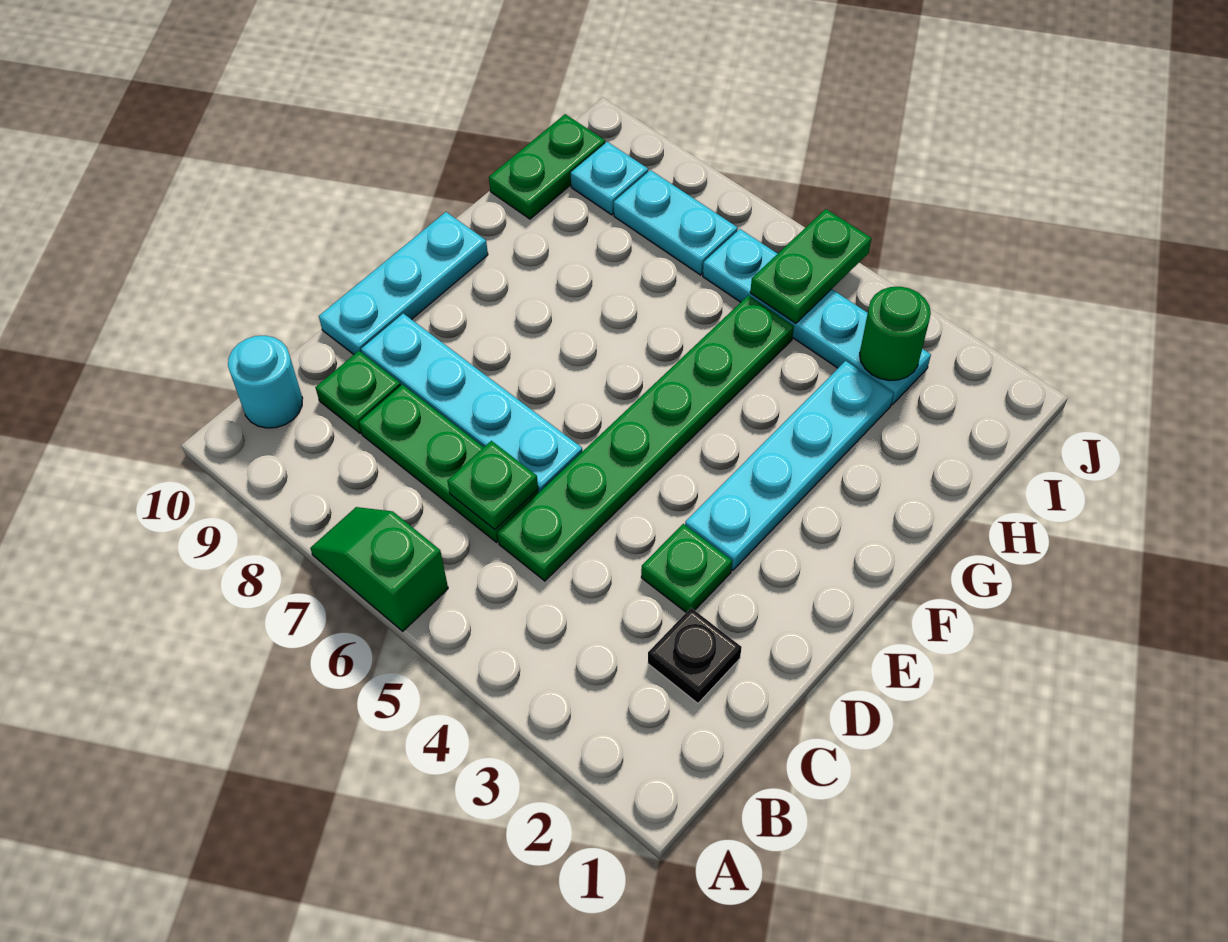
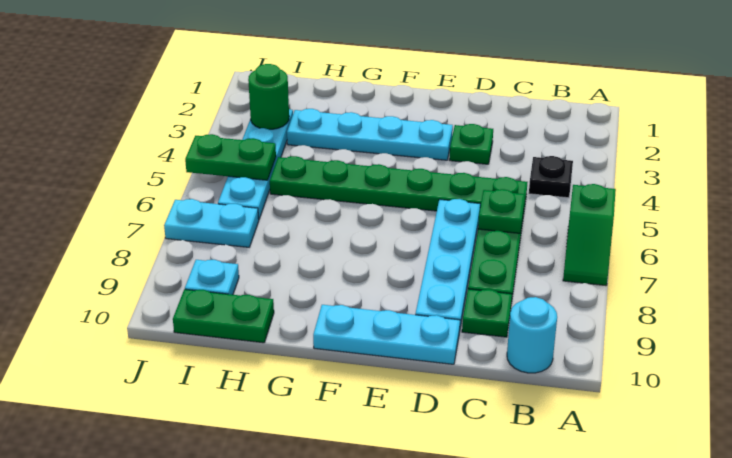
black plate C2 level 1 -> black plate B4 level 1
cyan plate I7:I8 level 1 -> cyan plate I7:J7 level 1

